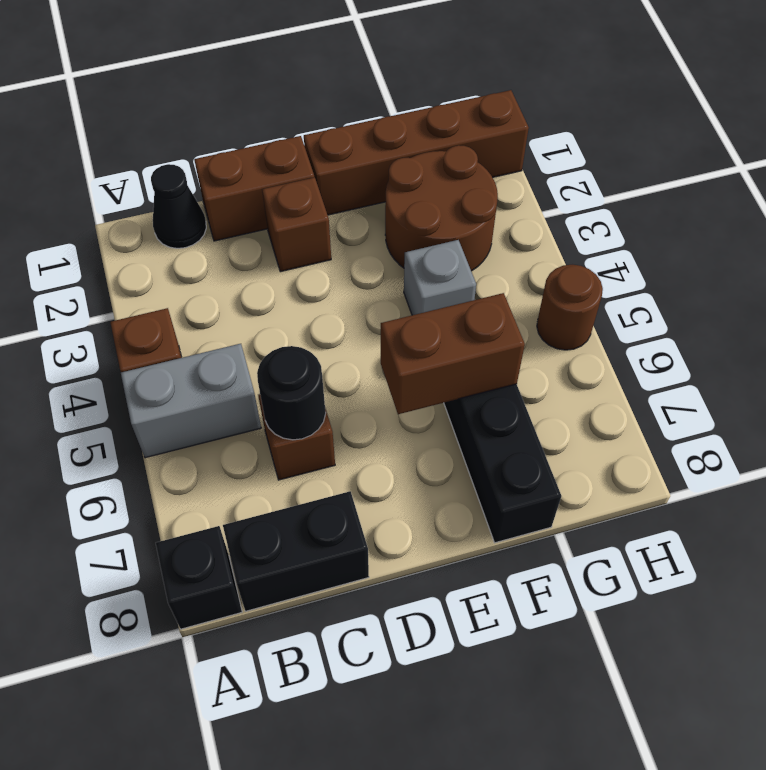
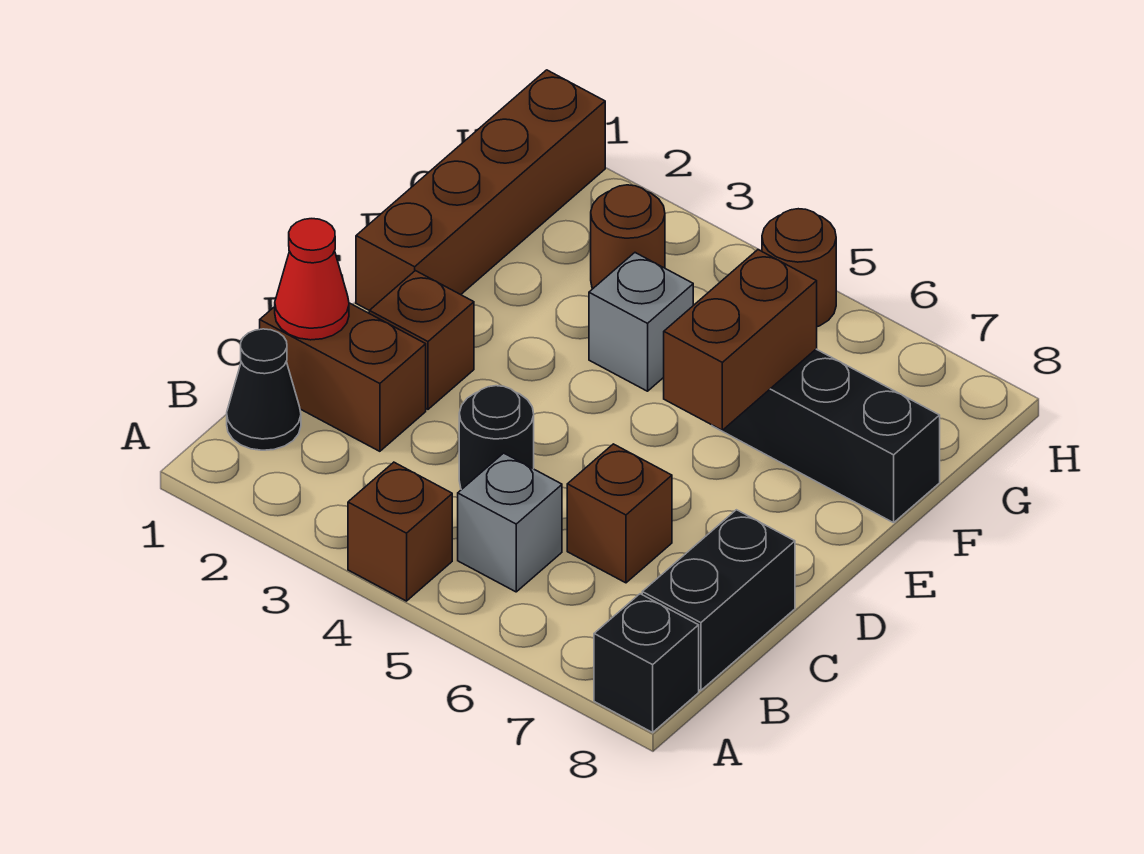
grey brick A5:B5 level 1 -> grey brick B5 level 1
brown brick C1:D1 level 1 -> brown brick C1:C2 level 1
none -> red cone C1 level 2
black round brick C6 level 2 -> black round brick C4 level 1
brown round brick F2:G3 level 1 -> brown round brick G3 level 1

